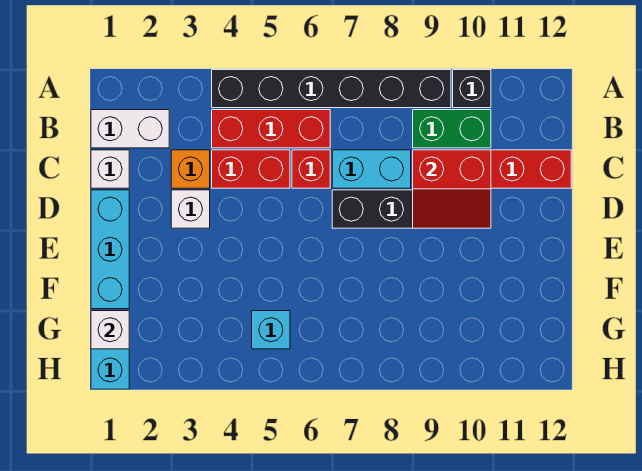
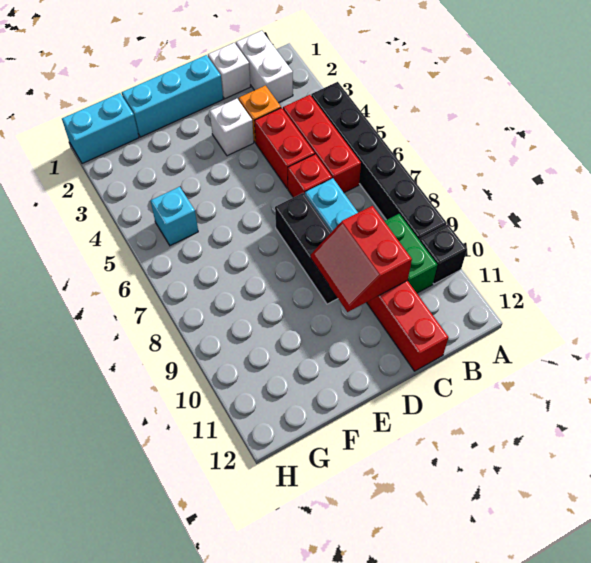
white brick G1 level 2 -> none

